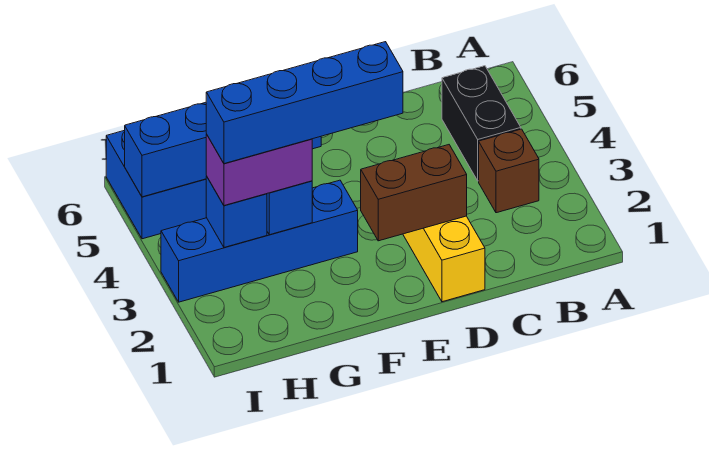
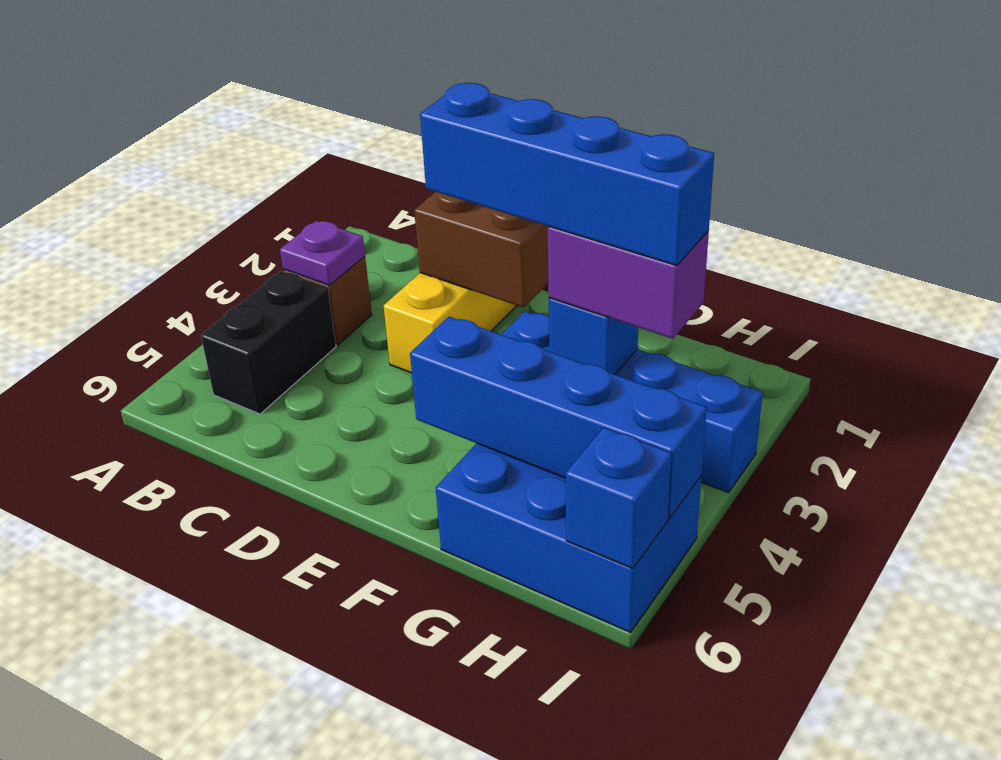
none -> purple plate B3 level 2
blue brick H3 level 2 -> blue brick I6 level 2

